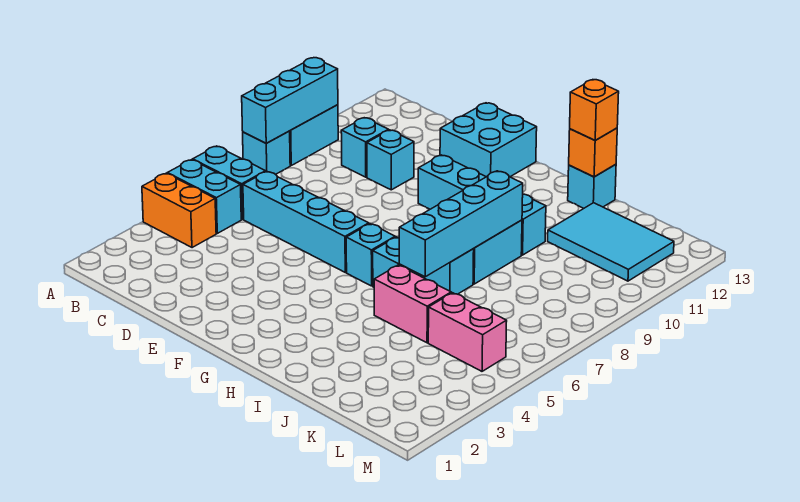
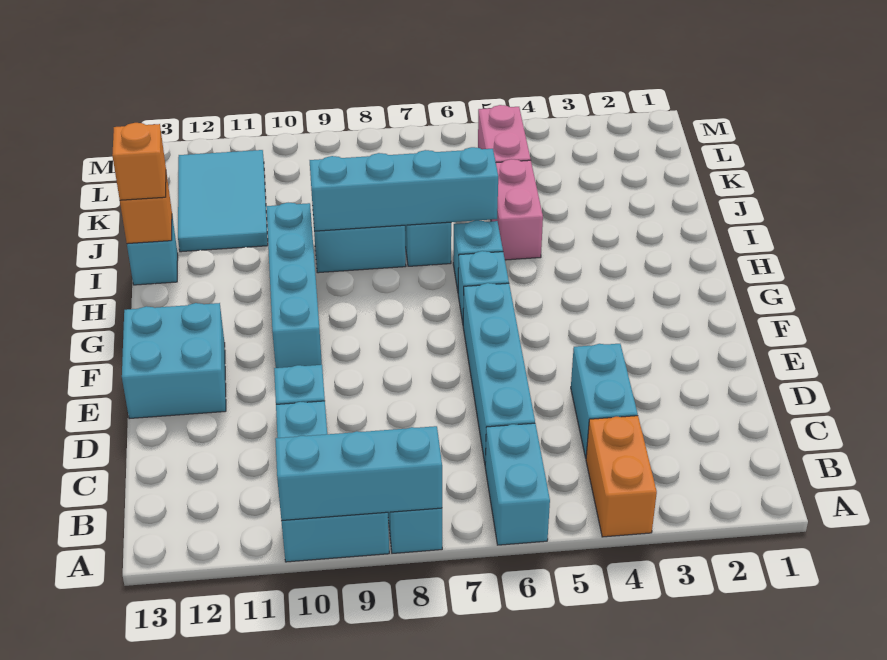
cyan brick A5:B5 level 1 -> cyan brick C4:D4 level 1

